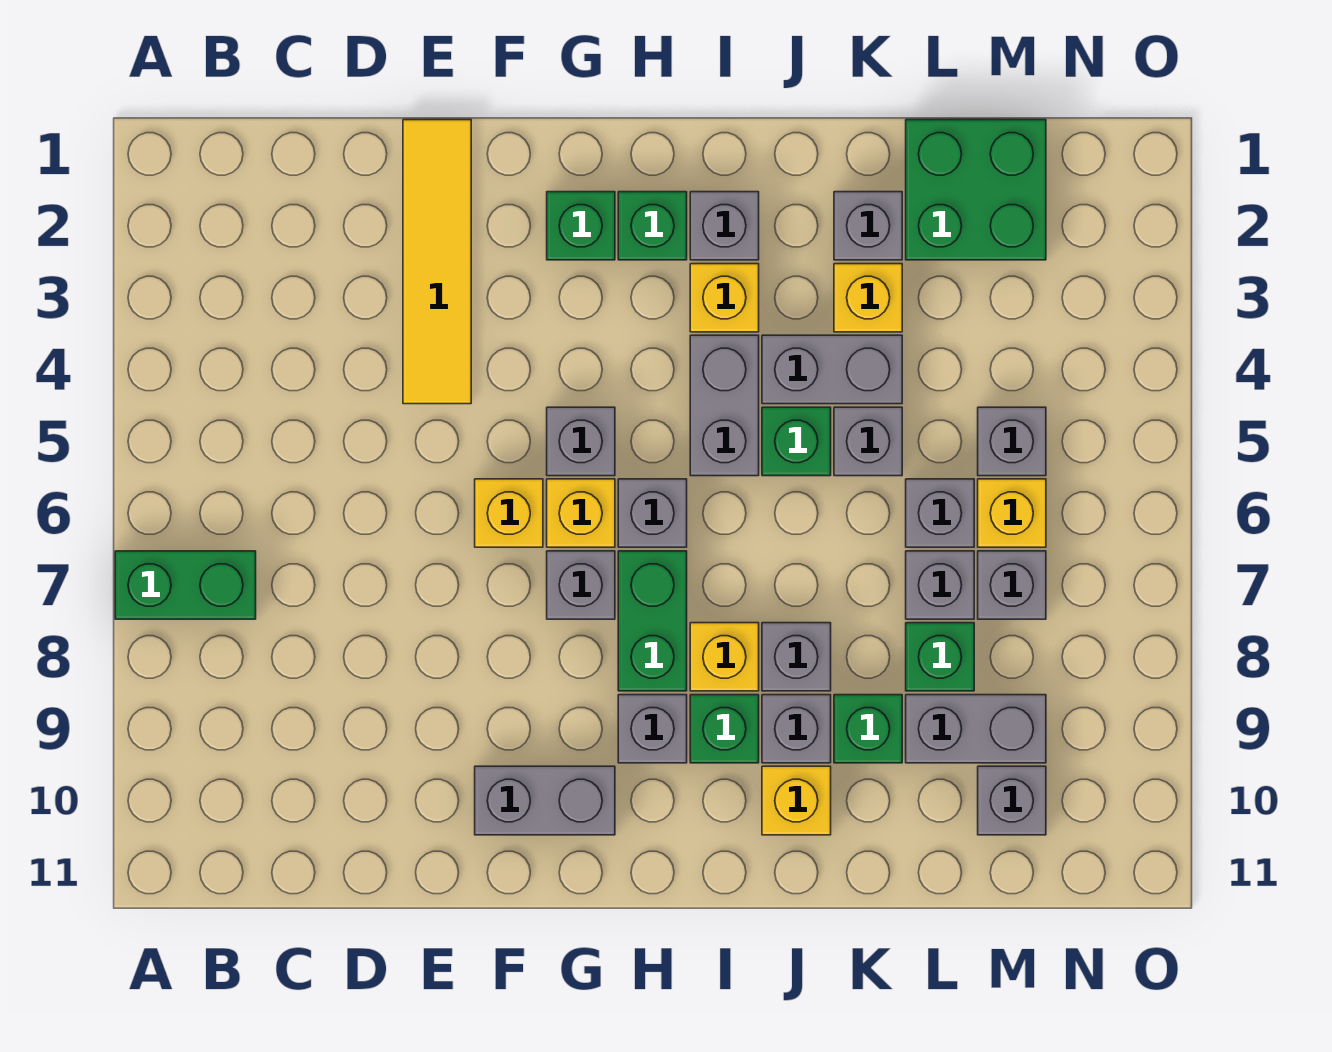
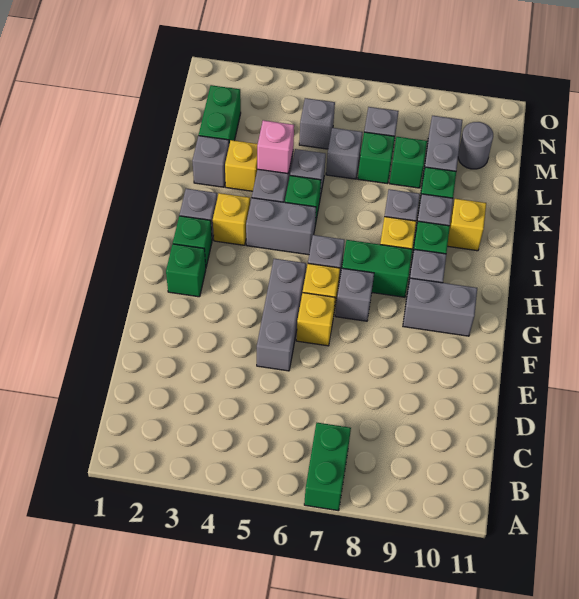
yellow tile E1:E4 level 1 -> none
grey brick F10:G10 level 1 -> grey brick G9:G10 level 1
grey brick G5 level 1 -> grey brick E5:G5 level 1
none -> pink brick K4 level 2
green brick L1:M2 level 1 -> green brick L2:M2 level 1
grey brick L7 level 1 -> green brick L7 level 1
yellow brick M6 level 1 -> none
grey brick M10 level 1 -> grey round brick M10 level 1

